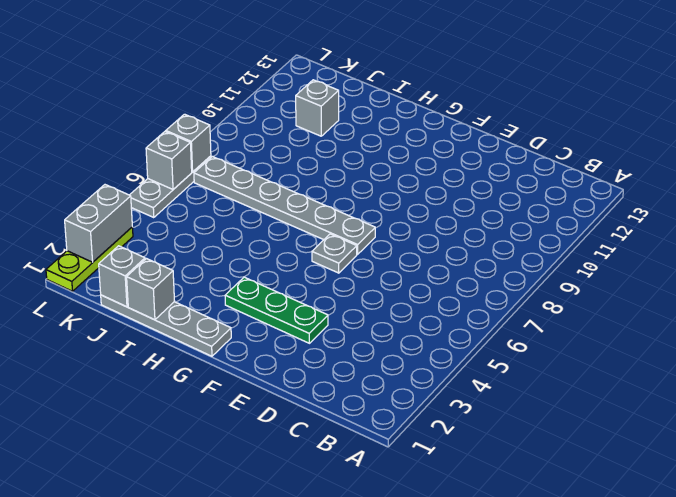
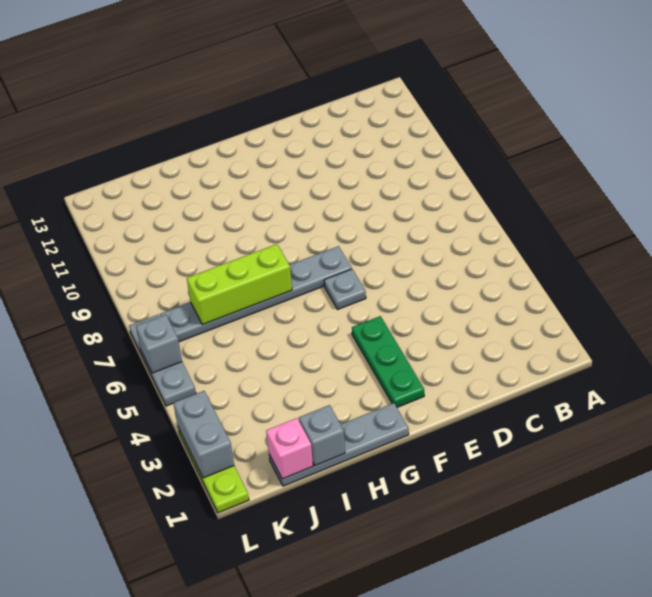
green plate E3:G3 level 1 -> green plate F2:F4 level 1
none -> lime brick H7:J7 level 2
grey brick J1 level 2 -> pink brick J1 level 2
grey brick J11 level 1 -> none
grey brick L7 level 2 -> none

